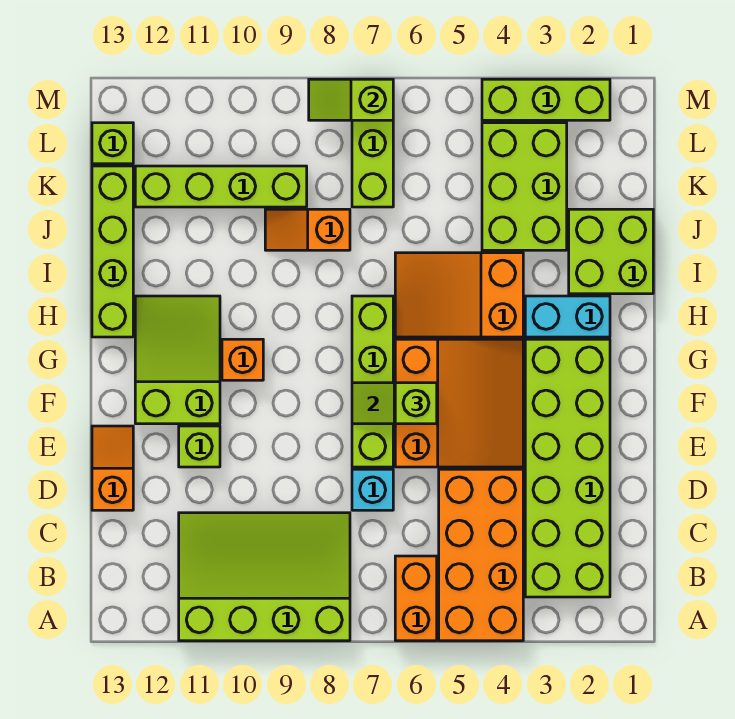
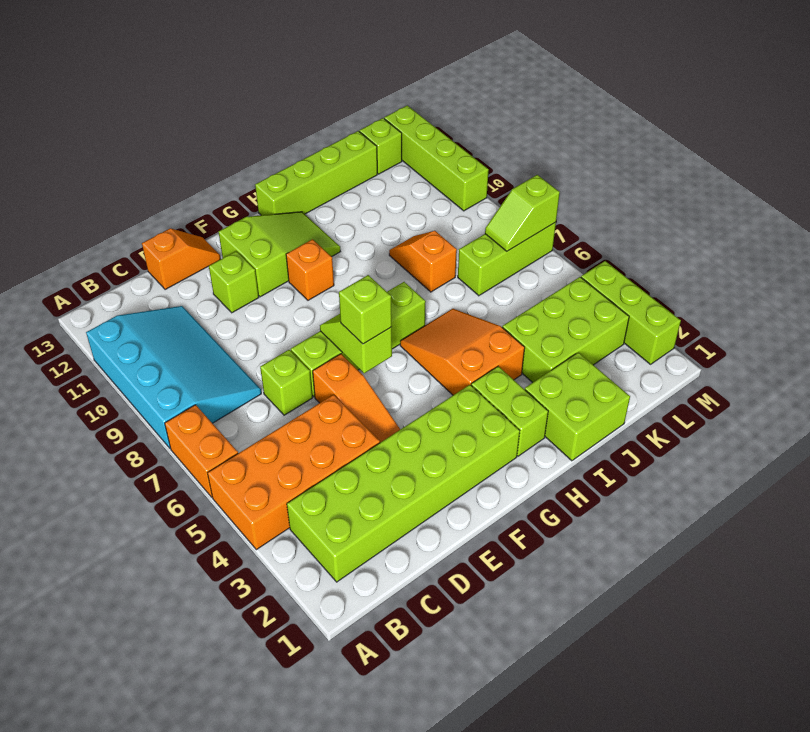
orange brick A6:B6 level 1 -> orange brick A6:A7 level 1
lime slope A8:C11 level 1 top A -> cyan slope A8:C11 level 1 top A
cyan brick D7 level 1 -> lime brick D7 level 1
orange slope E4:G6 level 1 top 6 -> orange slope E4:E6 level 1 top 6
cyan brick H2:H3 level 1 -> lime brick H2:H3 level 1
lime brick K9:K12 level 1 -> lime brick M10:M13 level 1
lime slope M7:M8 level 2 top 7 -> lime slope L7:M7 level 2 top M

